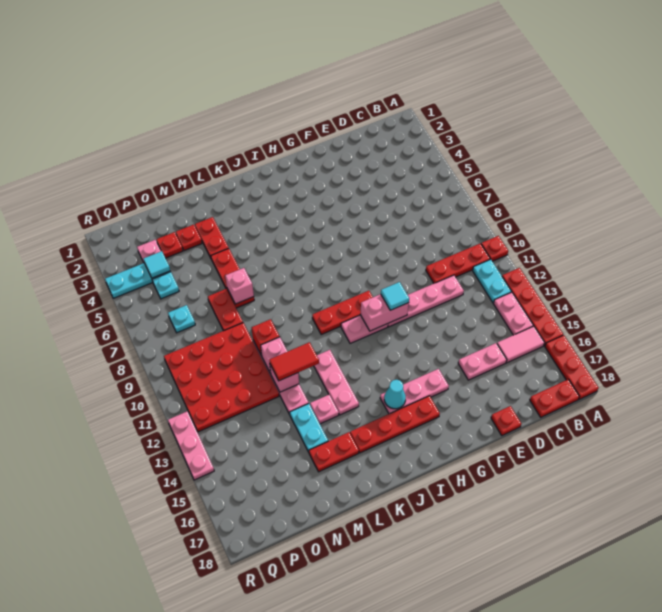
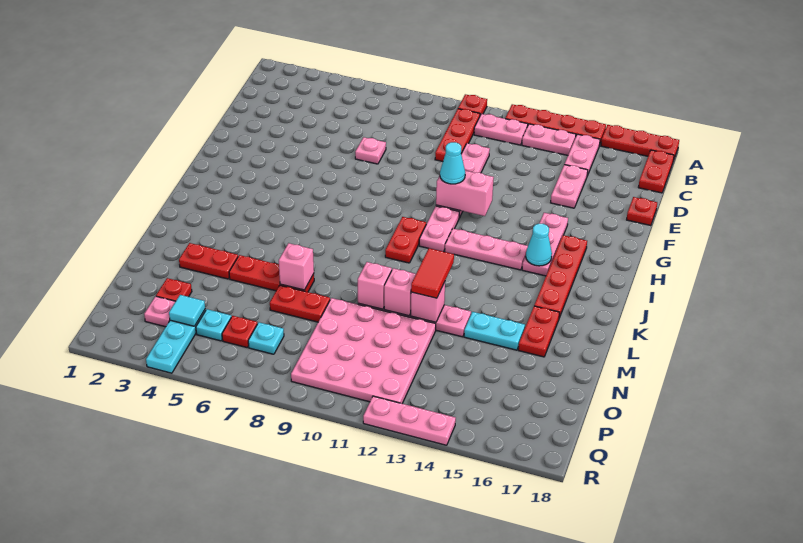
cyan plate B11:B12 level 1 -> pink plate B11:B12 level 1
pink tile B15:C15 level 1 -> pink plate B15:C15 level 1
pink brick G11:H11 level 2 -> pink brick G11:G12 level 2
cyan tile G11 level 3 -> cyan cone G11 level 3
red plate H10:J10 level 1 -> red plate I10:J10 level 1
pink plate K12:K14 level 1 -> pink plate I12:I14 level 1
pink plate L14 level 1 -> pink plate E7 level 1
red brick M10 level 2 -> pink brick M10 level 2
red plate N3 level 1 -> red plate P6 level 1
red plate N9:Q12 level 1 -> pink plate N9:Q12 level 1

